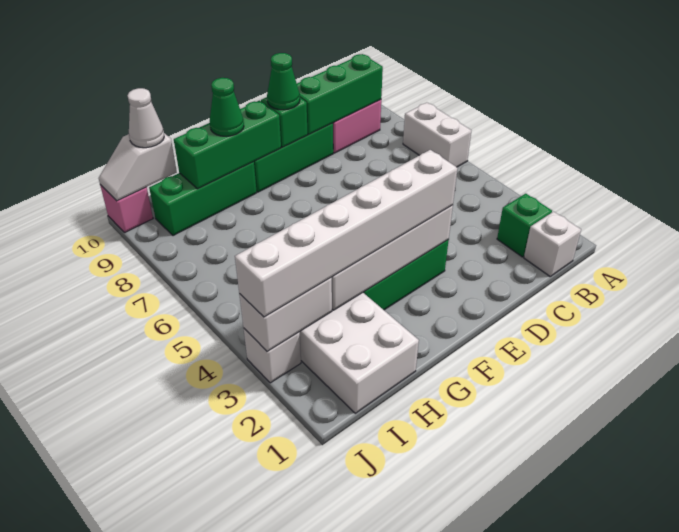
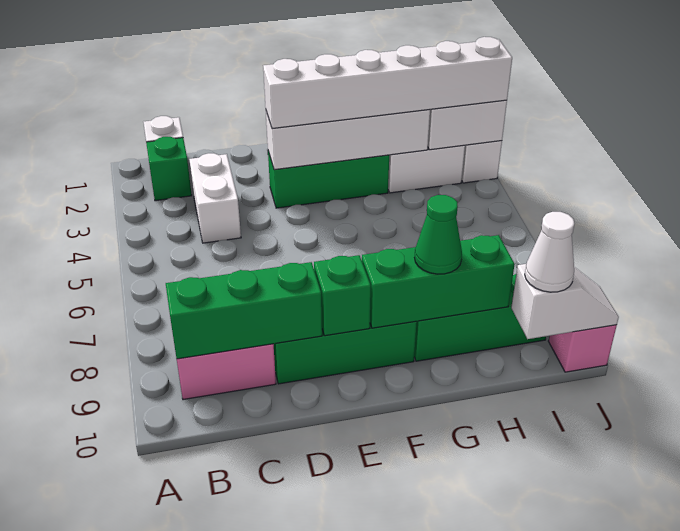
white brick A6:A7 level 1 -> white brick C3:C4 level 1
green cone E9 level 3 -> none

